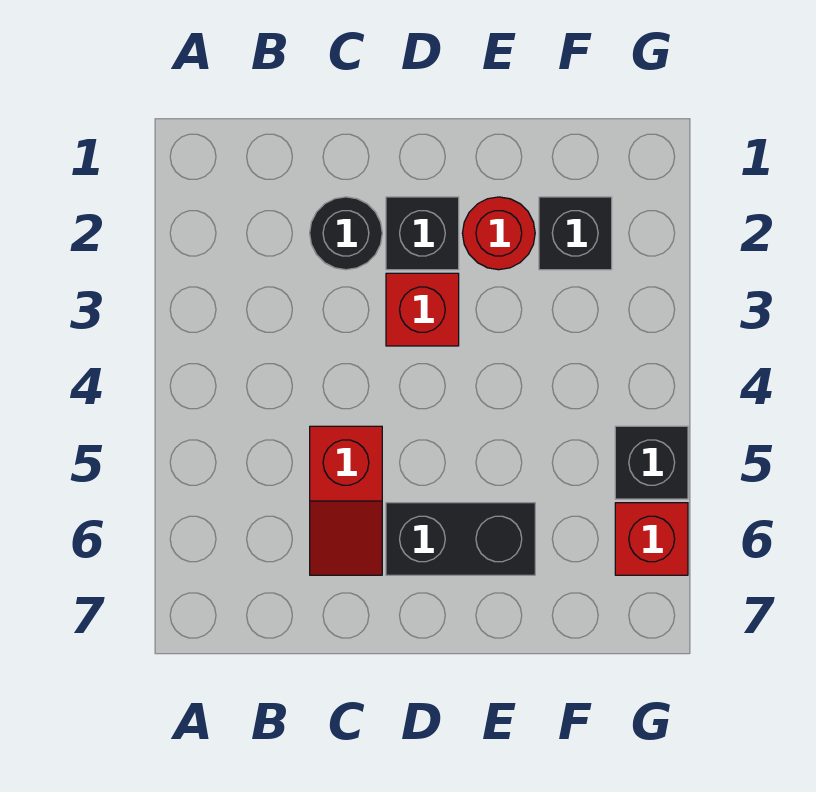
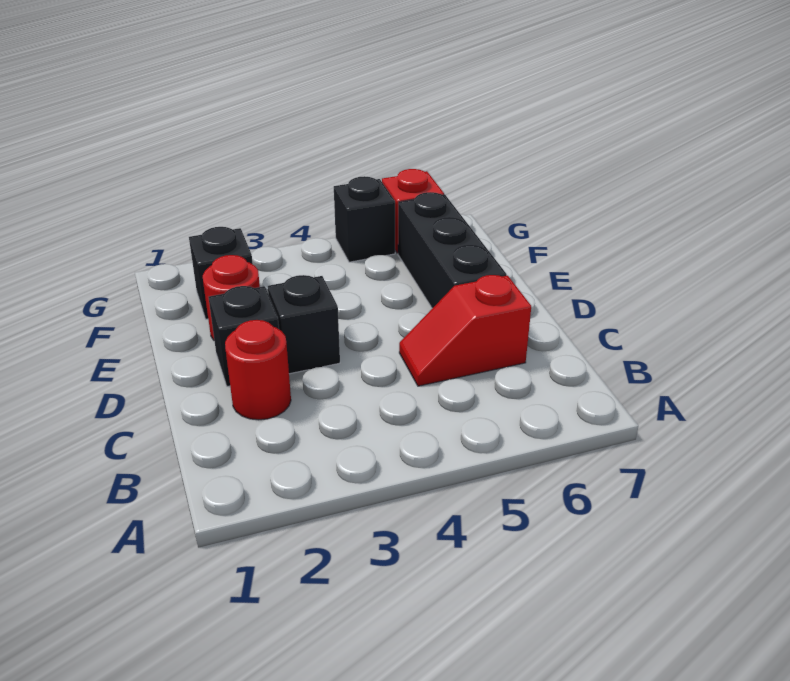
black round brick C2 level 1 -> red round brick C2 level 1
red slope C5:C6 level 1 top 5 -> red slope C5:C6 level 1 top 6
red brick D3 level 1 -> black brick D3 level 1
black brick D6:E6 level 1 -> black brick D6:F6 level 1

